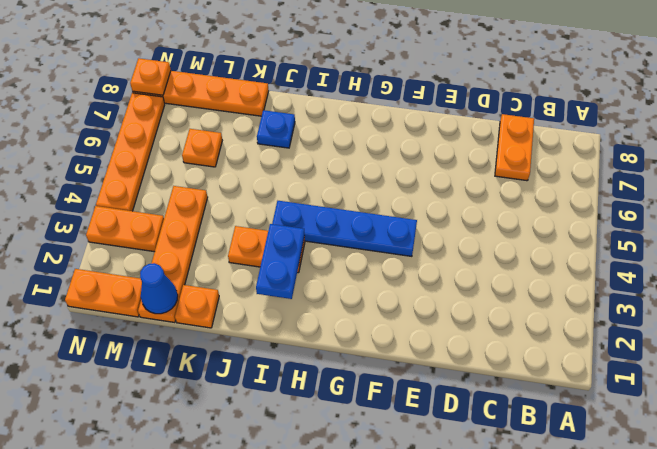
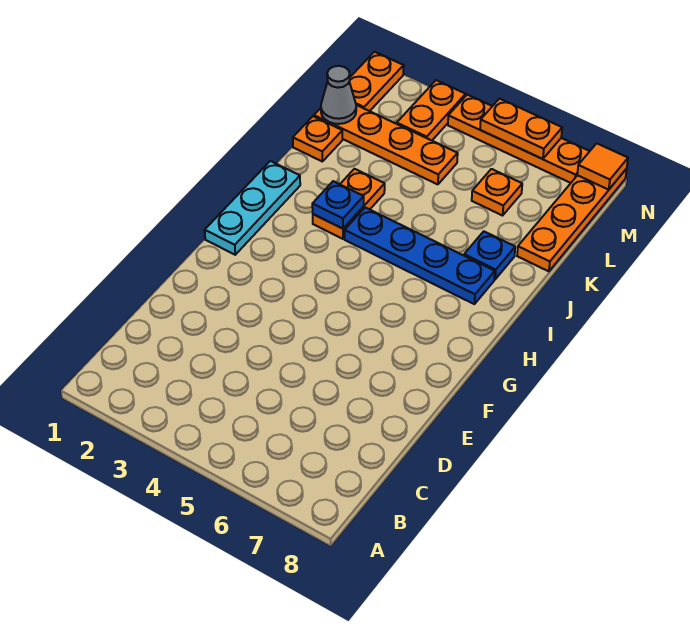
orange plate C7:C8 level 1 -> orange plate N5:N6 level 2
blue plate F4:I4 level 1 -> blue plate I4:I7 level 1
none -> cyan plate G1:I1 level 1
blue plate I2:I3 level 2 -> blue plate I3 level 2
blue cone L1 level 2 -> grey cone L1 level 2
orange plate N8 level 2 -> orange tile N8 level 2

